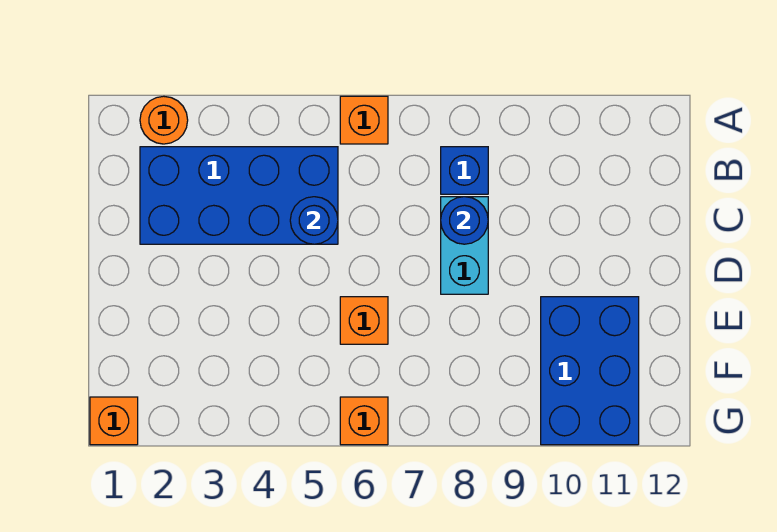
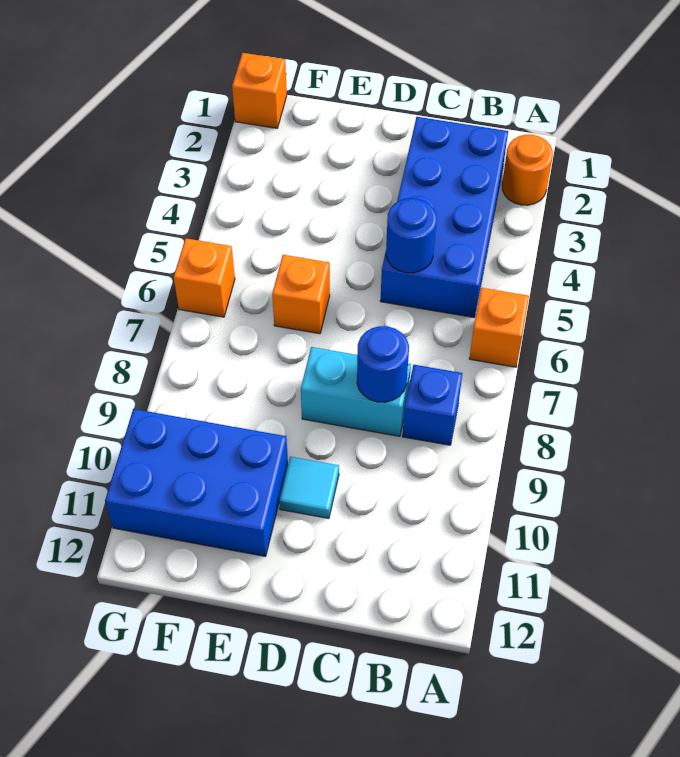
none -> cyan tile D10 level 1

